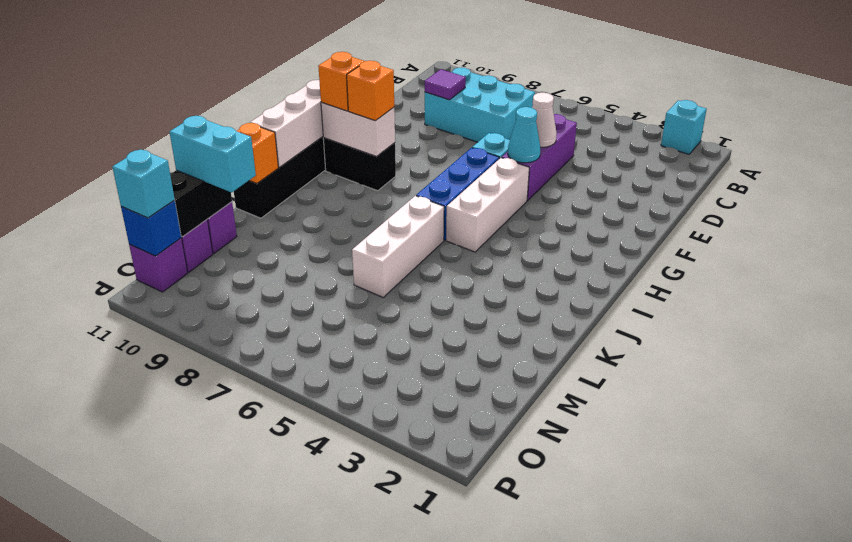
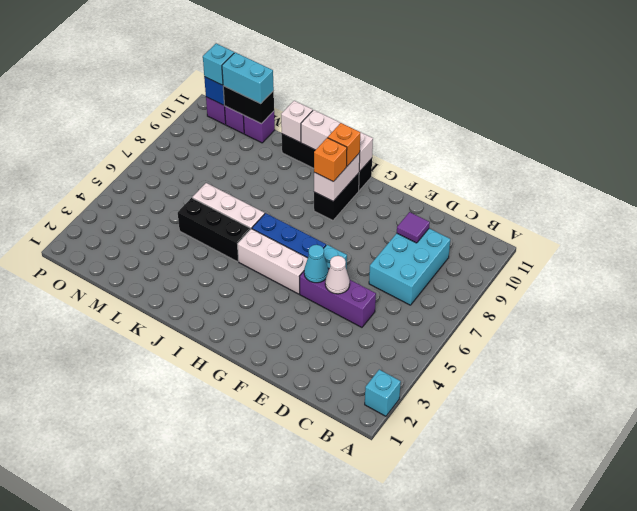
none -> black brick J5:L5 level 1
orange brick K11 level 2 -> white brick K11 level 2
cyan brick M10:M11 level 3 -> cyan brick M11:N11 level 3

